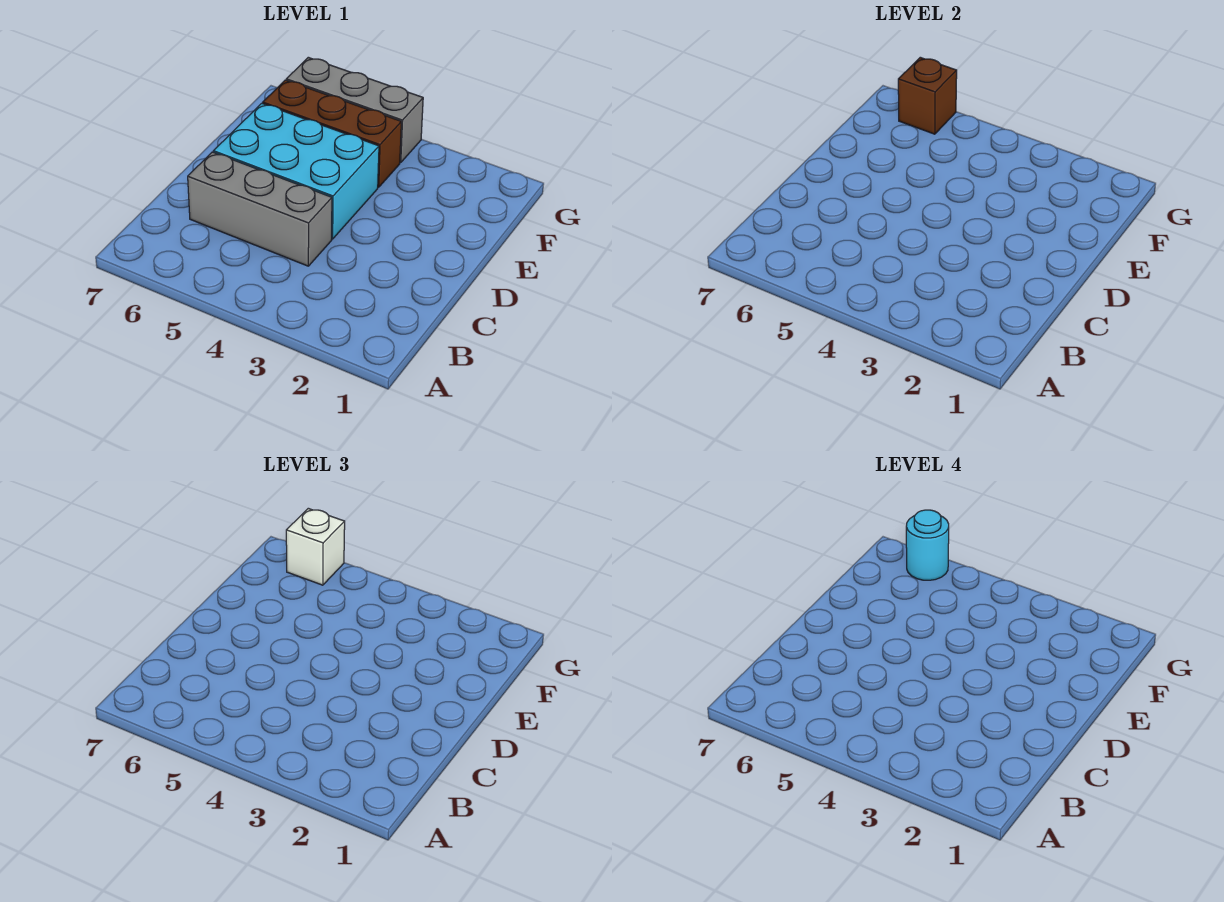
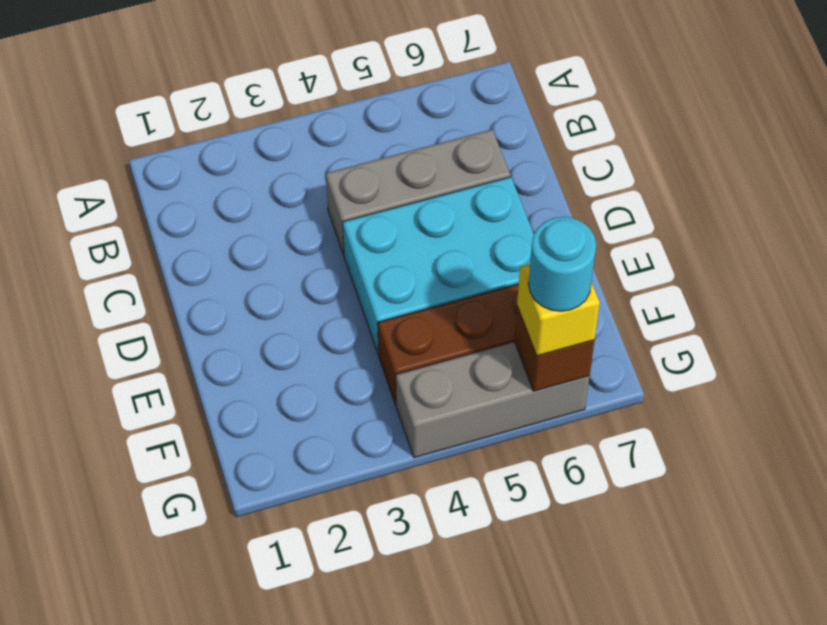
white brick G6 level 3 -> yellow brick G6 level 3

